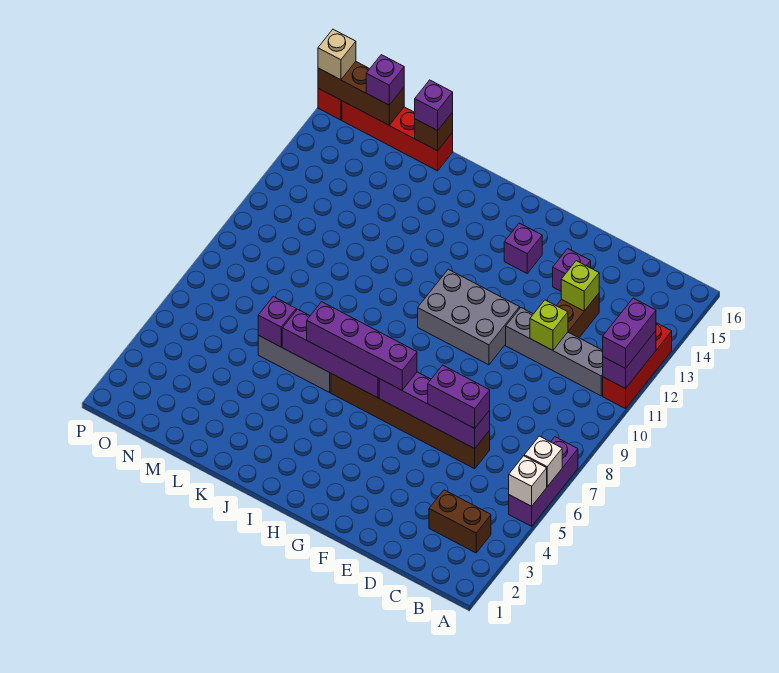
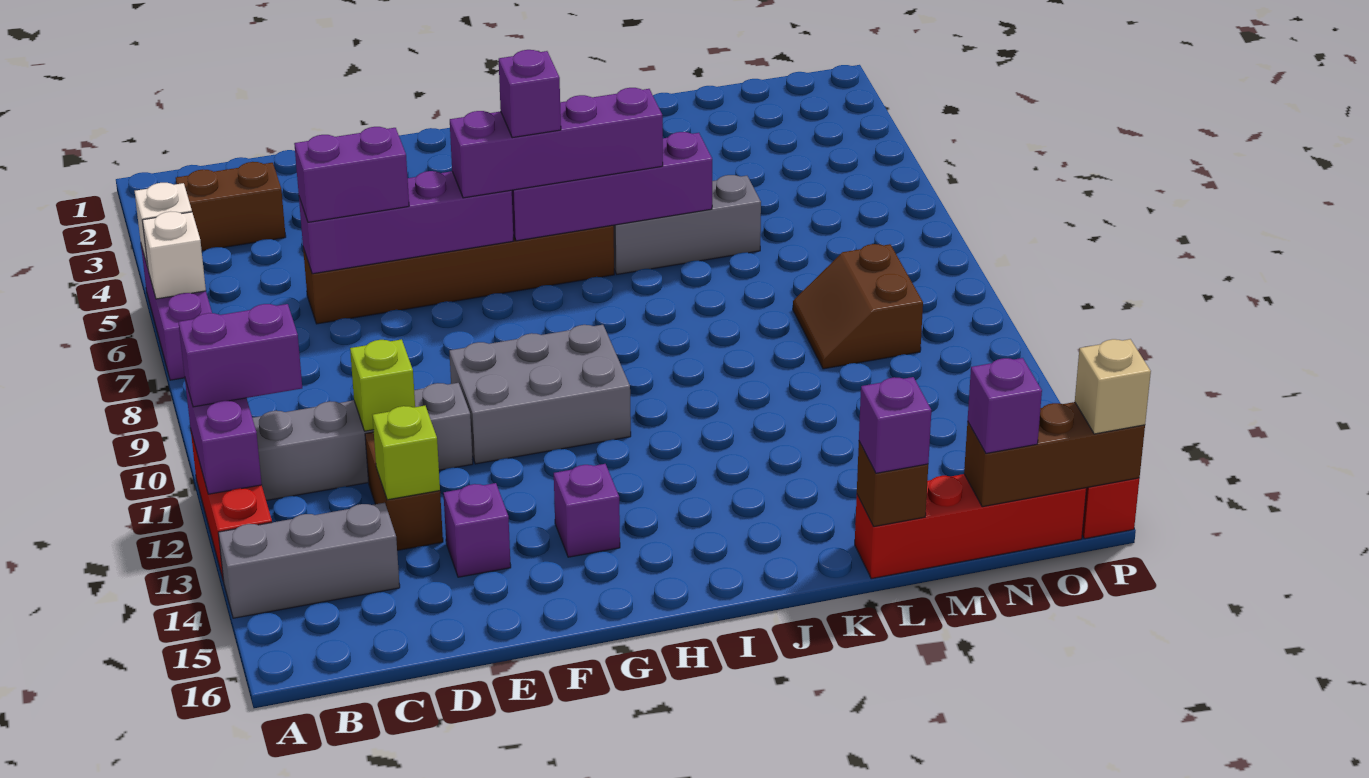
purple brick A11:A12 level 3 -> purple brick A11:B11 level 3
none -> grey brick A14:C14 level 1
purple brick L6 level 2 -> purple brick H6 level 4
none -> brown slope M9:N10 level 1 top N

